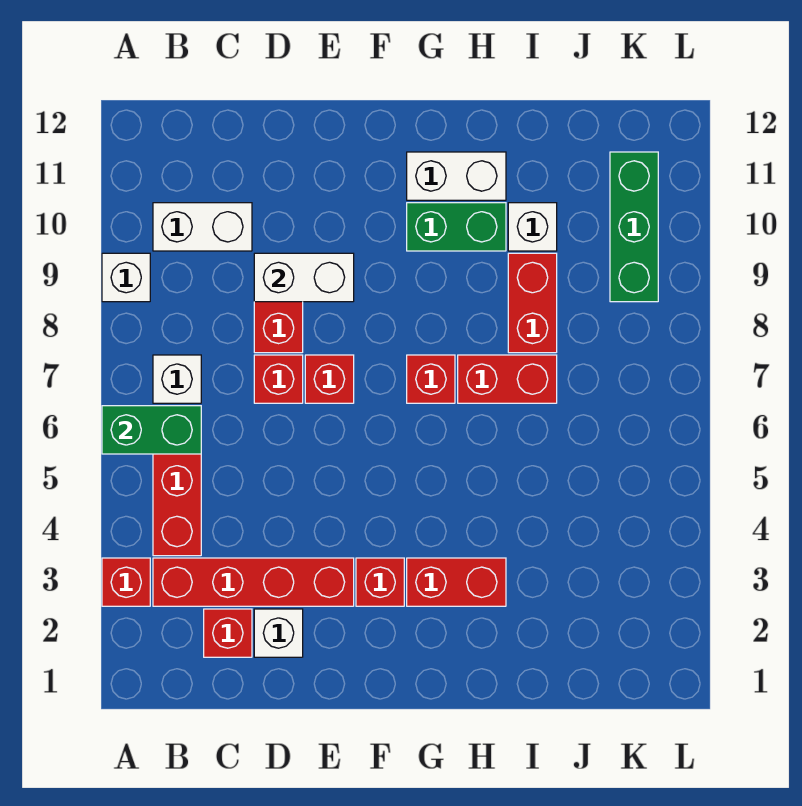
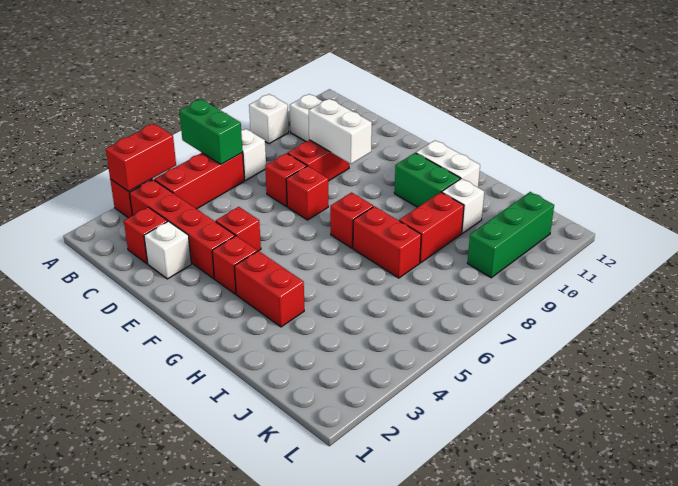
none -> red brick A3:A4 level 2
none -> red brick E4 level 1

